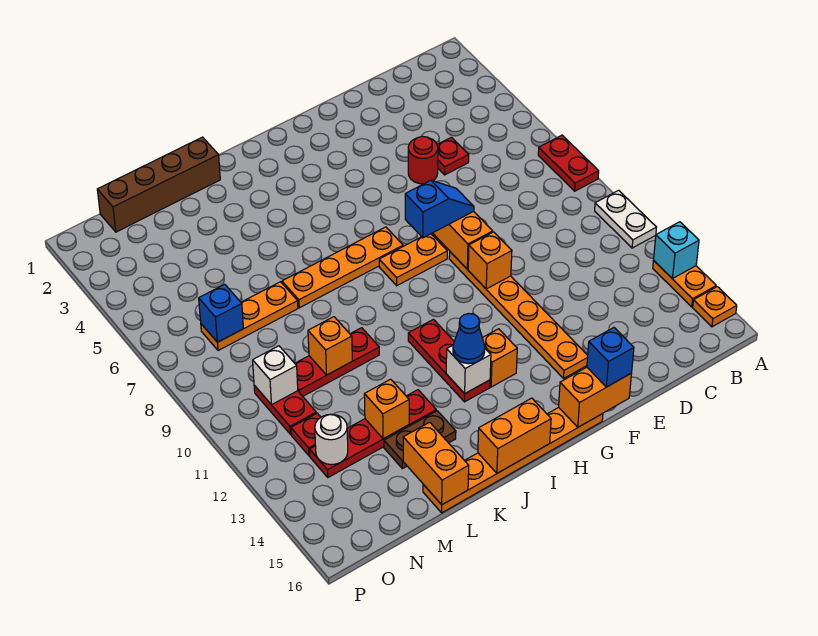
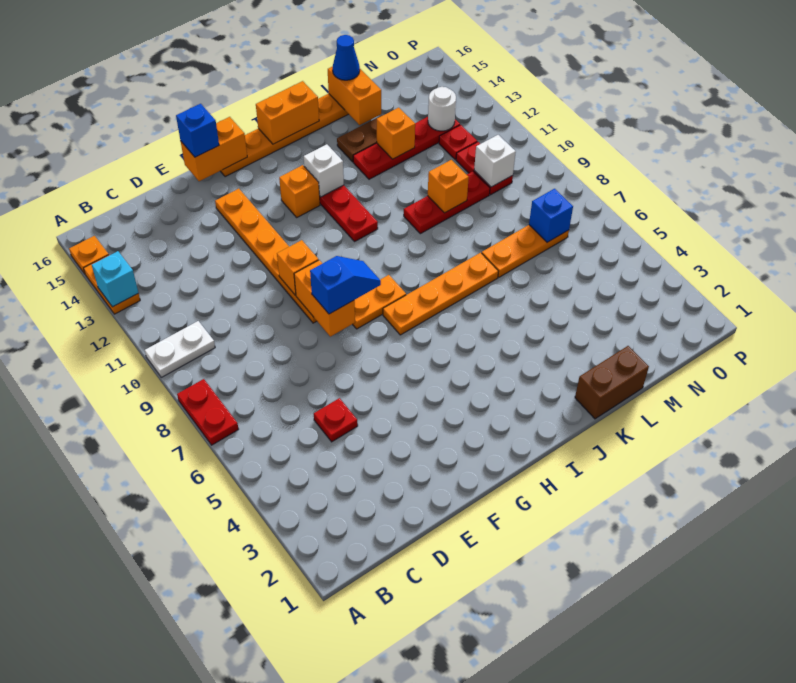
white plate A10:A11 level 1 -> white plate A10:B10 level 1
red round brick E5 level 1 -> none
blue slope F8:G8 level 3 top G -> blue slope F8:G8 level 3 top F
blue cone I13 level 3 -> blue cone L16 level 3
brown brick K1:N1 level 1 -> brown brick K1:L1 level 1

